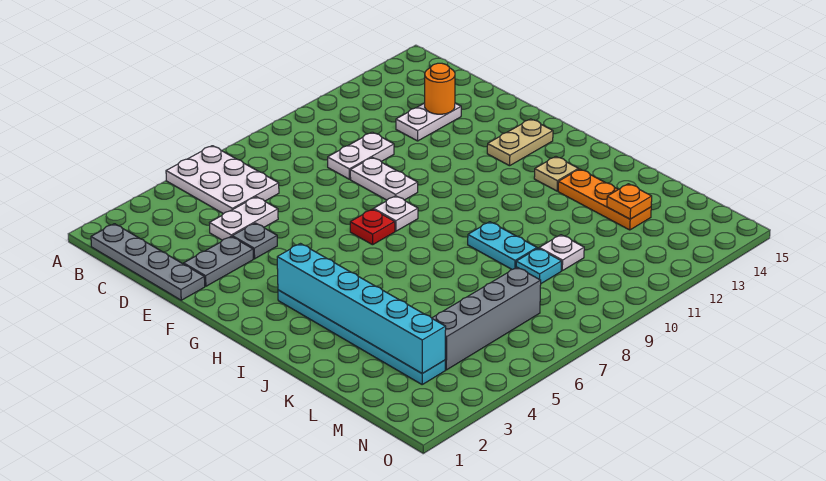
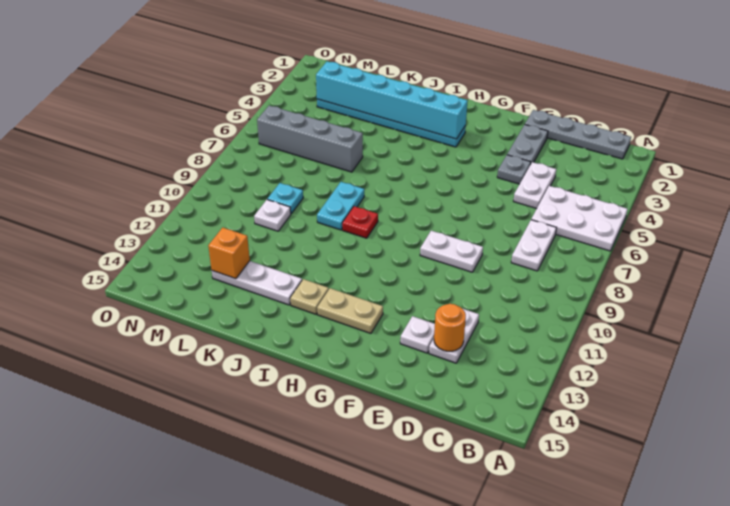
white plate D9:D10 level 1 -> white plate C7:C8 level 1
red plate G7 level 1 -> red plate I9 level 1
white plate G8 level 1 -> white plate E13 level 1
tan plate G13:G14 level 1 -> tan plate G13:H13 level 1
cyan plate J9:K9 level 1 -> cyan plate J8:J9 level 1
orange plate J13:L13 level 1 -> white plate J13:L13 level 1
orange plate L13 level 2 -> orange brick L13 level 2
grey brick M4:M7 level 1 -> grey brick K6:N6 level 1

